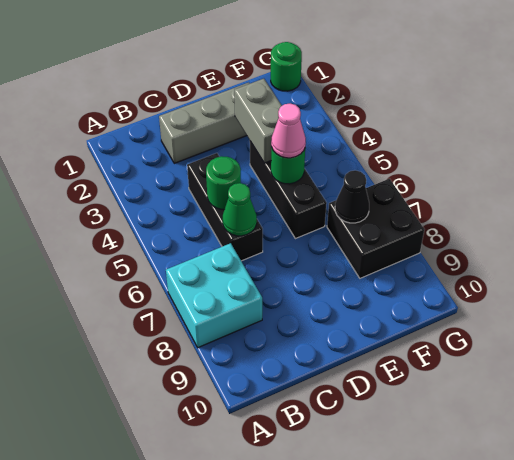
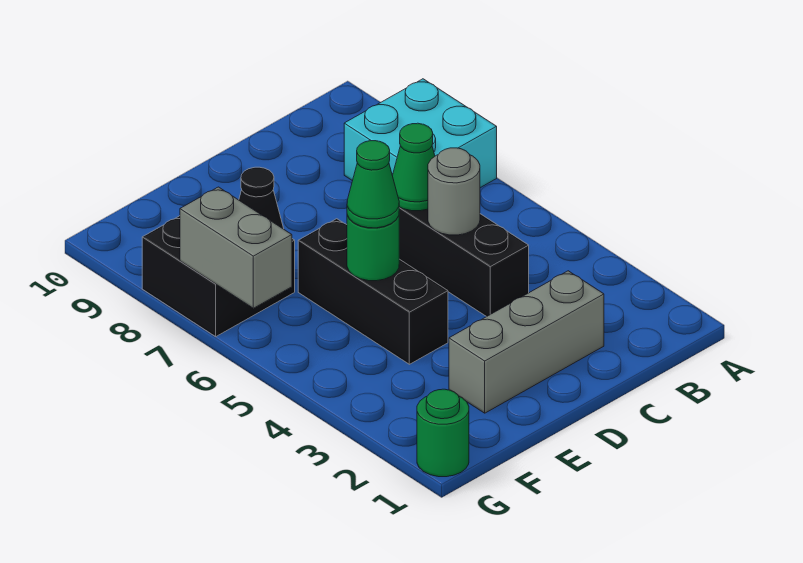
green round brick C5 level 2 -> grey round brick C5 level 2
grey brick E3:E4 level 2 -> grey brick G6:G7 level 2
pink cone E5 level 3 -> green cone E5 level 3

